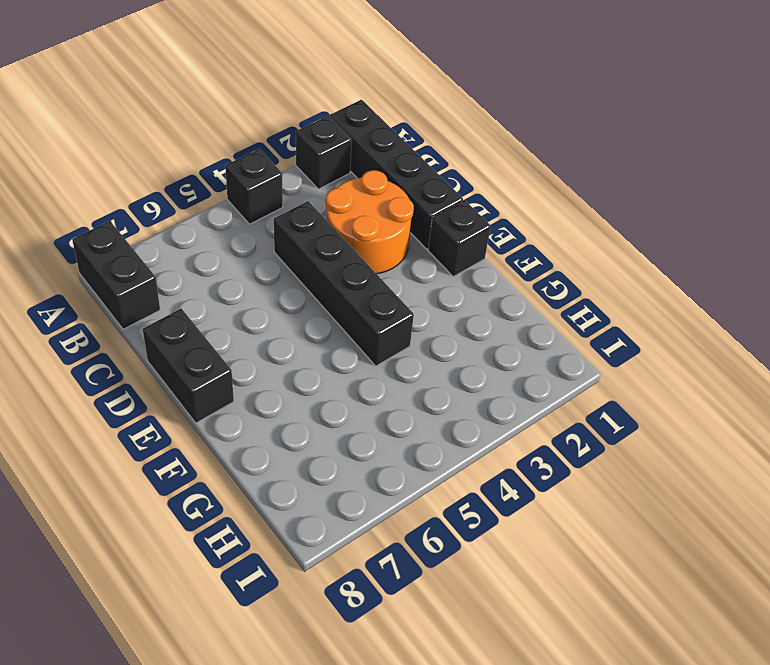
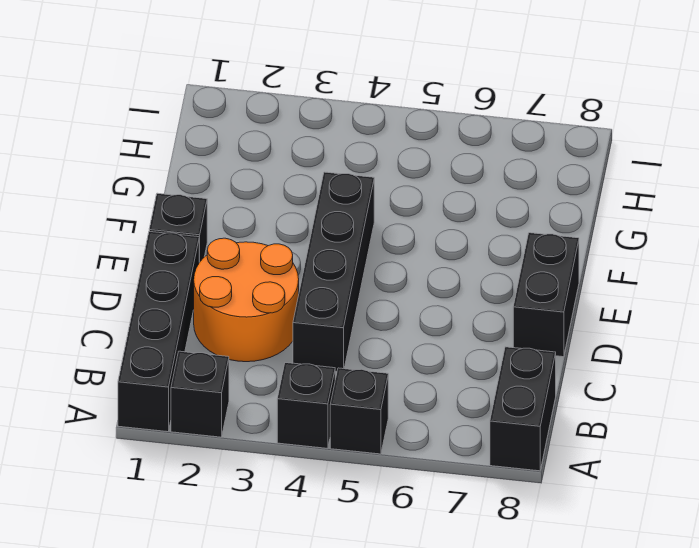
none -> black brick A5 level 1

